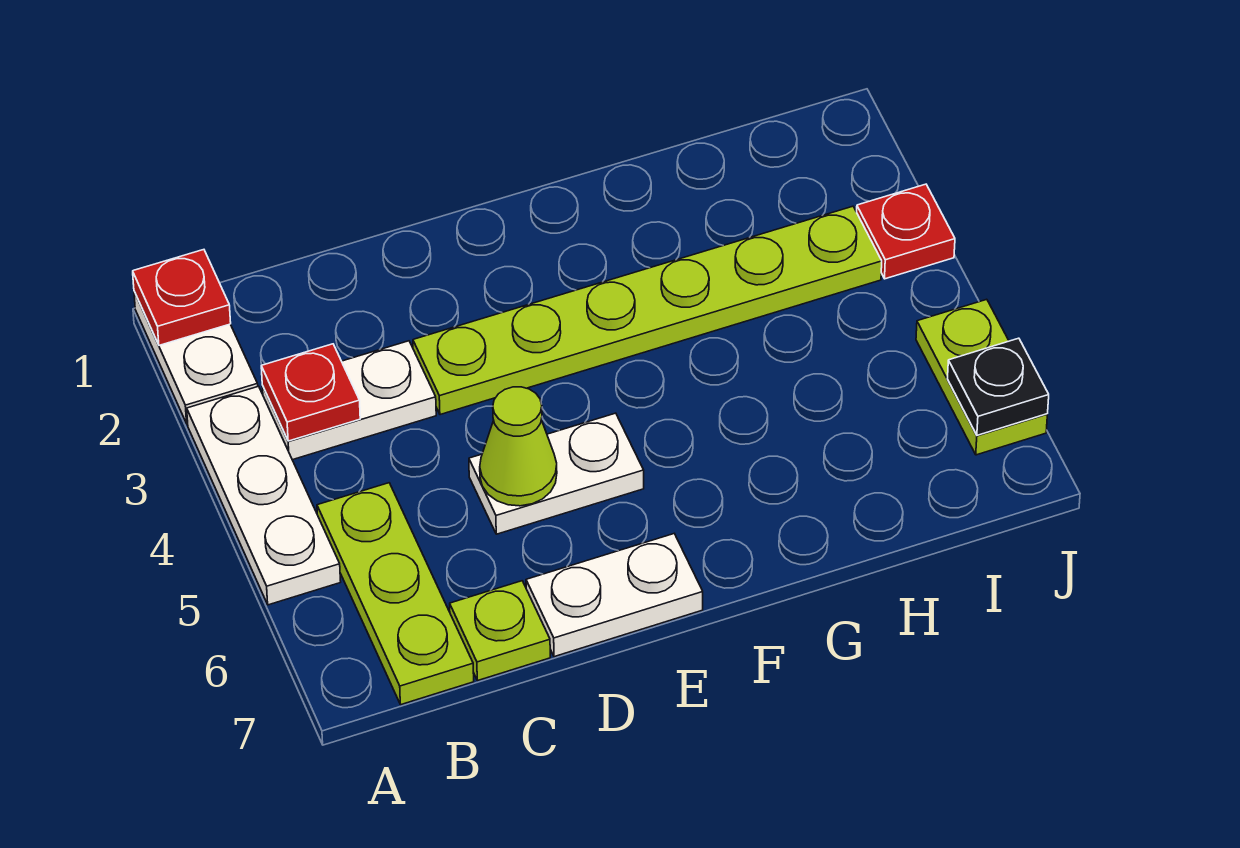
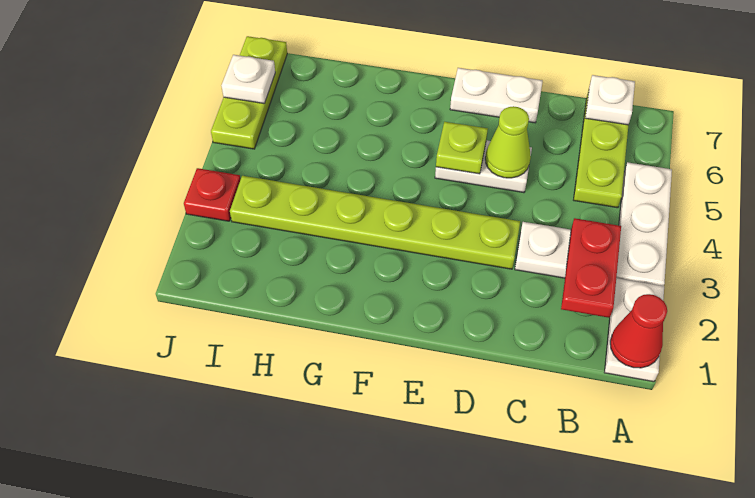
red plate A1 level 2 -> red cone A1 level 2
red plate B3 level 2 -> red plate B2:B3 level 2
none -> white plate B7 level 2
lime plate C7 level 1 -> lime plate E5 level 2
lime plate J5:J6 level 1 -> lime plate J5:J7 level 1
black plate J6 level 2 -> white plate J6 level 2

